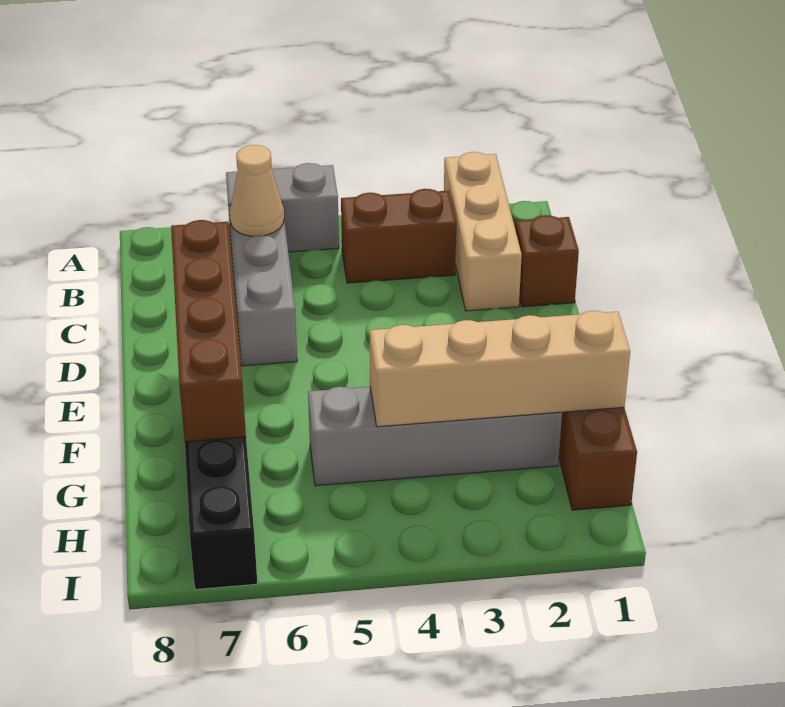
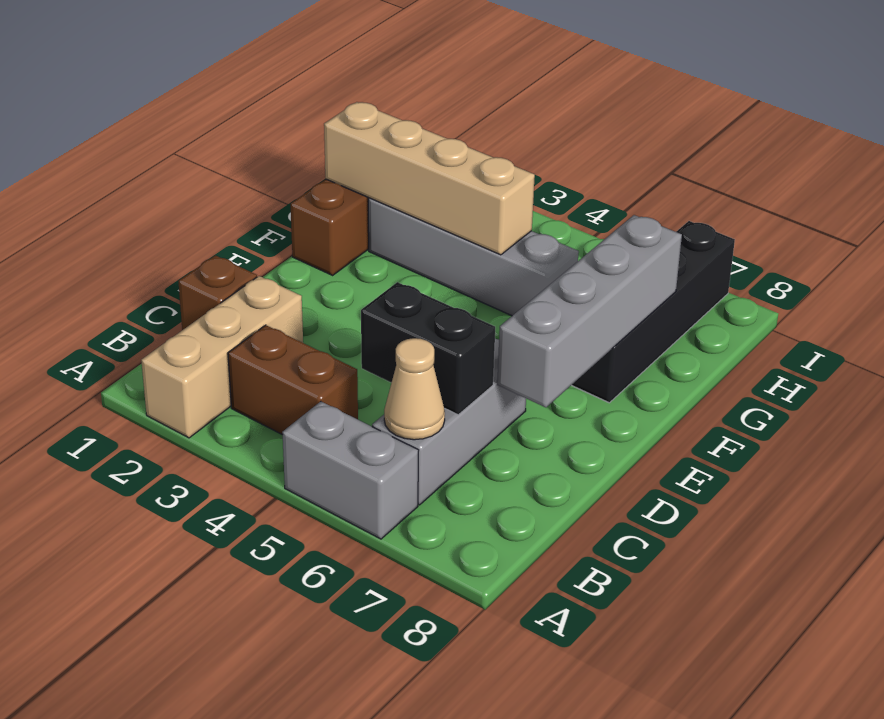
none -> black brick C5:C6 level 2
brown brick D7:G7 level 2 -> grey brick D7:G7 level 2

